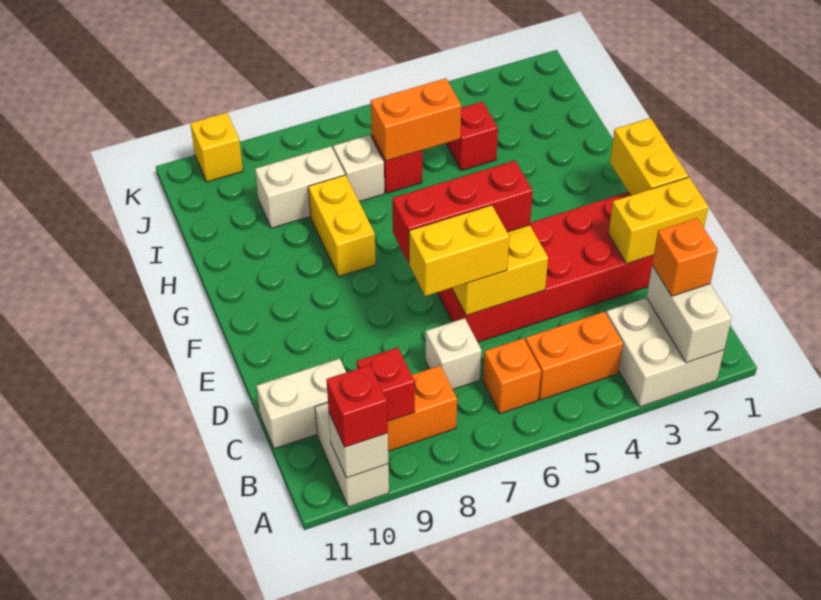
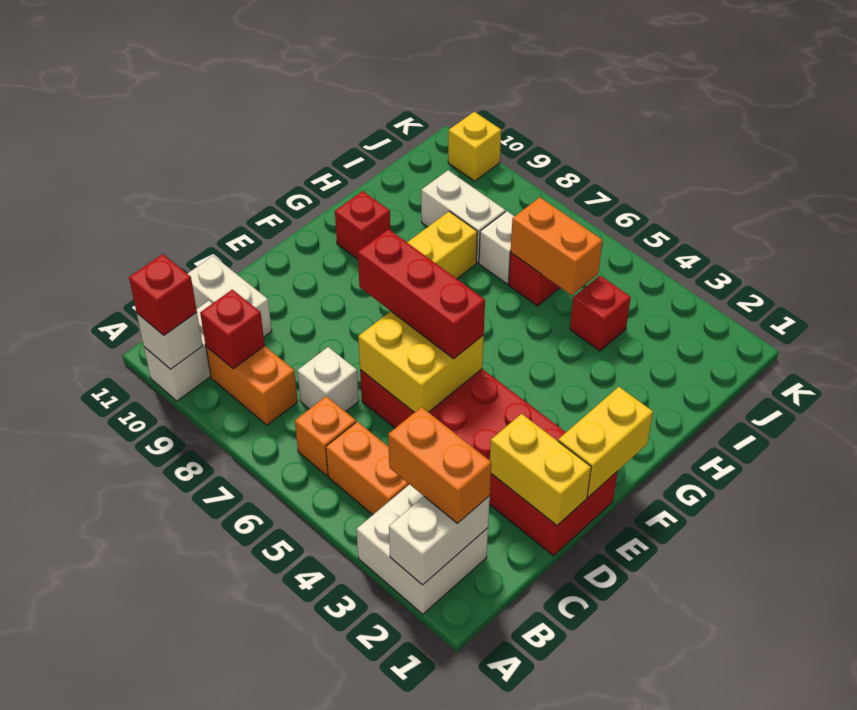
orange brick B2 level 3 -> orange brick B2:B3 level 3
yellow brick D6:D7 level 3 -> none
none -> red brick G10 level 1

